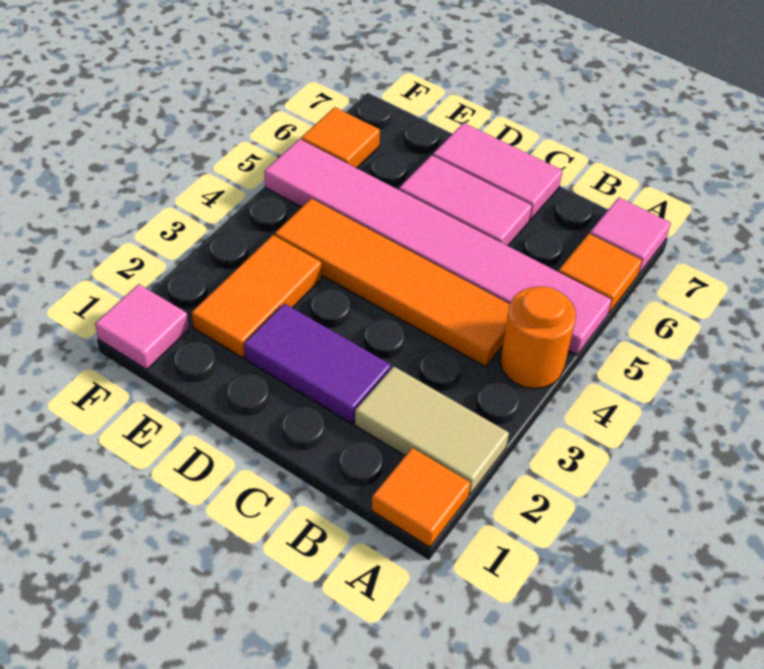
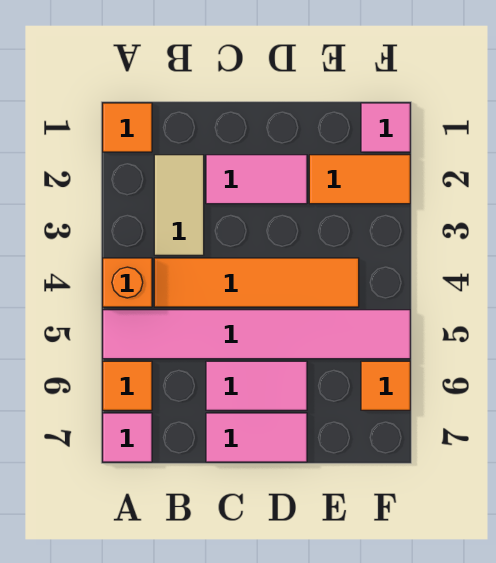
tan tile A2:B2 level 1 -> tan tile B2:B3 level 1
orange round brick A4 level 1 -> orange brick A4 level 1
purple tile C2:D2 level 1 -> pink tile C2:D2 level 1
orange tile E2:E3 level 1 -> orange tile E2:F2 level 1

